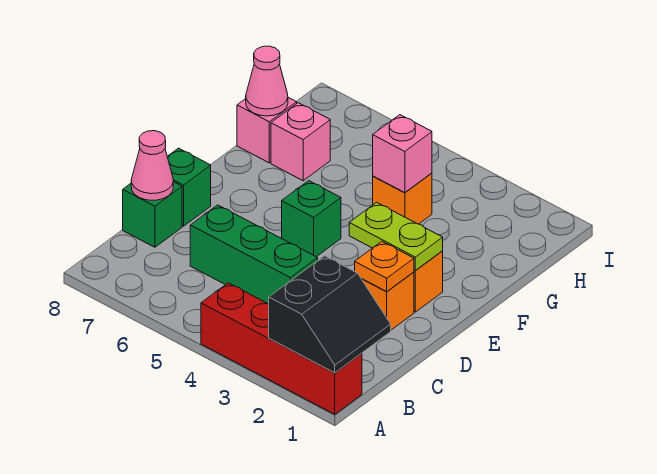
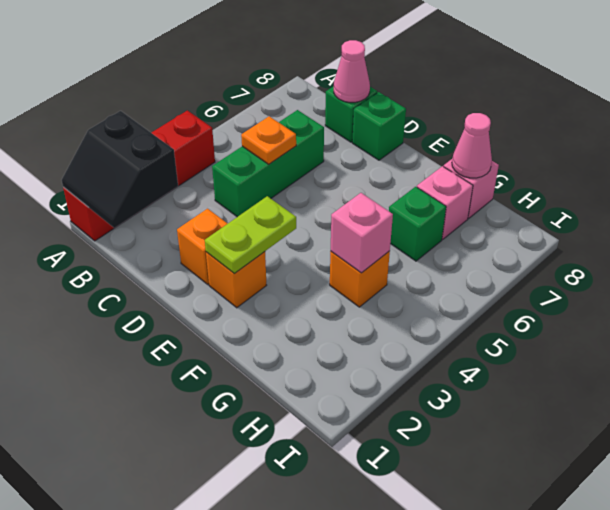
orange plate D2 level 2 -> orange plate C5 level 2
green brick E5 level 1 -> green brick G6 level 1

